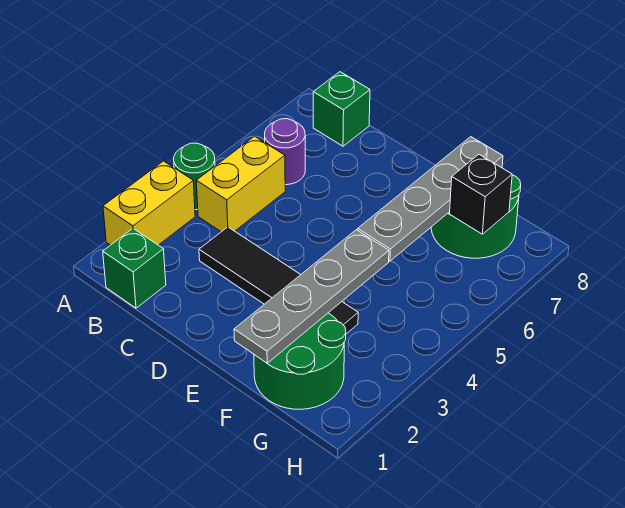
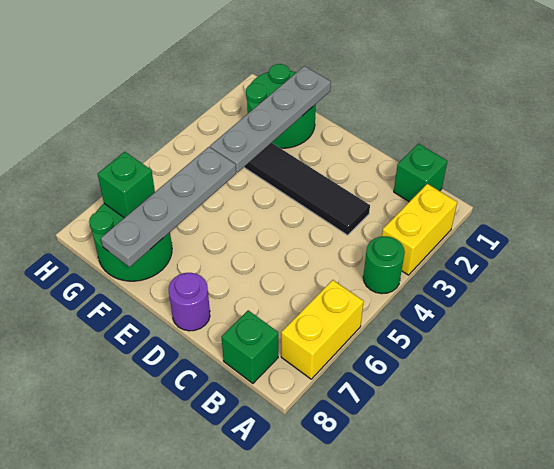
yellow brick B4:B5 level 1 -> yellow brick A6:A7 level 1
purple round brick B6 level 1 -> purple round brick D8 level 1
black brick G7 level 2 -> green brick G7 level 2

